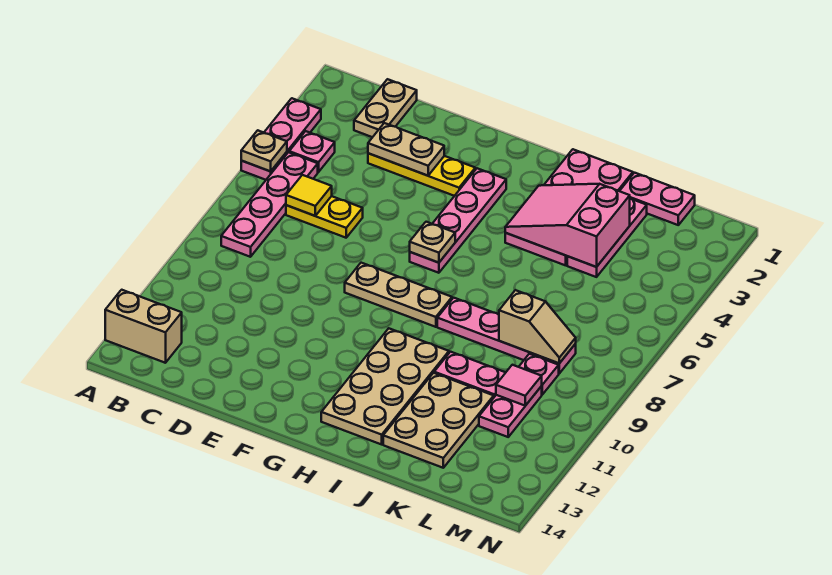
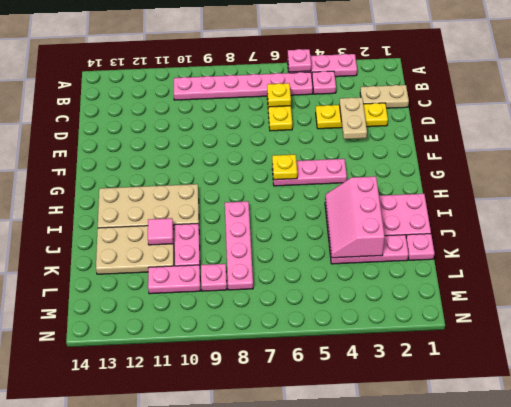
tan plate A5 level 2 -> pink plate A5 level 2
tan brick A13:B13 level 1 -> none
pink plate B5:B8 level 1 -> pink plate B5:B10 level 1
yellow tile C6 level 2 -> yellow plate C6 level 2
yellow plate D3:F3 level 1 -> yellow plate D2:D4 level 1
tan plate F8:H8 level 1 -> none
pink plate G3:G6 level 1 -> pink plate G4:G6 level 1
tan plate G6 level 2 -> yellow plate G6 level 2
pink slope I3:K4 level 2 top K -> pink slope I3:K4 level 2 top 3
pink plate K1:L1 level 1 -> pink plate K1 level 1
tan slope K8:L8 level 2 top K -> none
pink tile L10 level 2 -> pink tile J11 level 2

